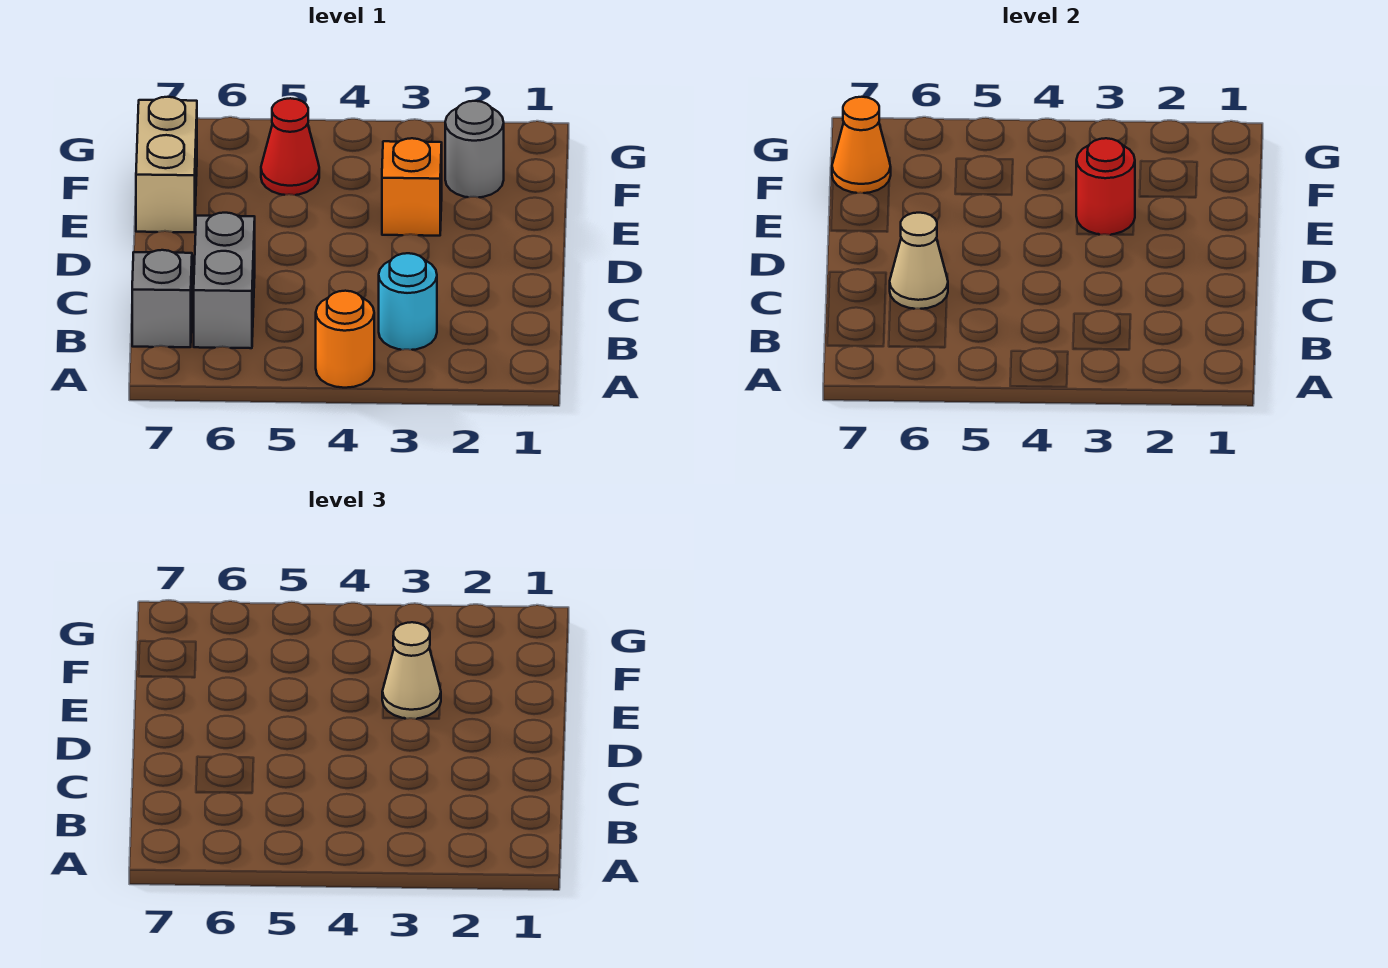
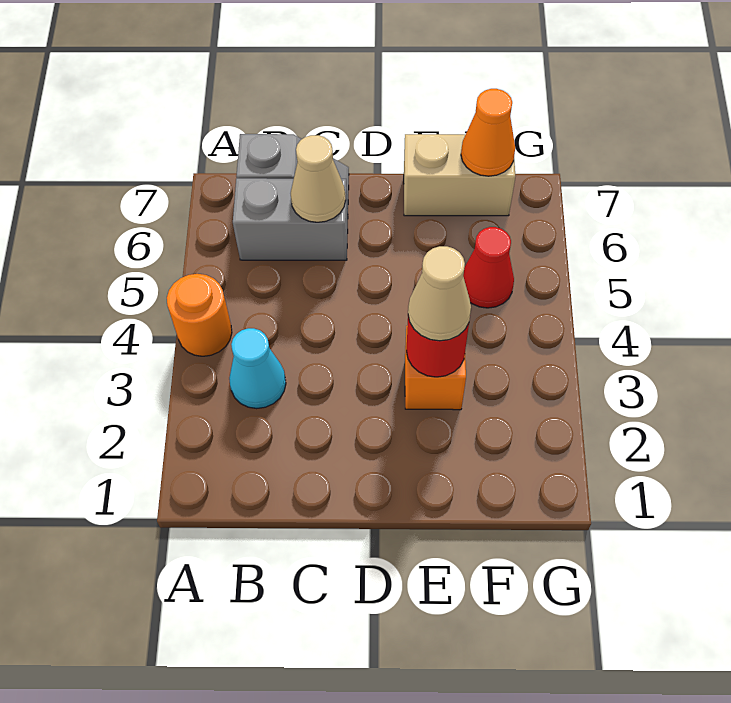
cyan round brick B3 level 1 -> cyan cone B3 level 1
grey round brick F2 level 1 -> none

